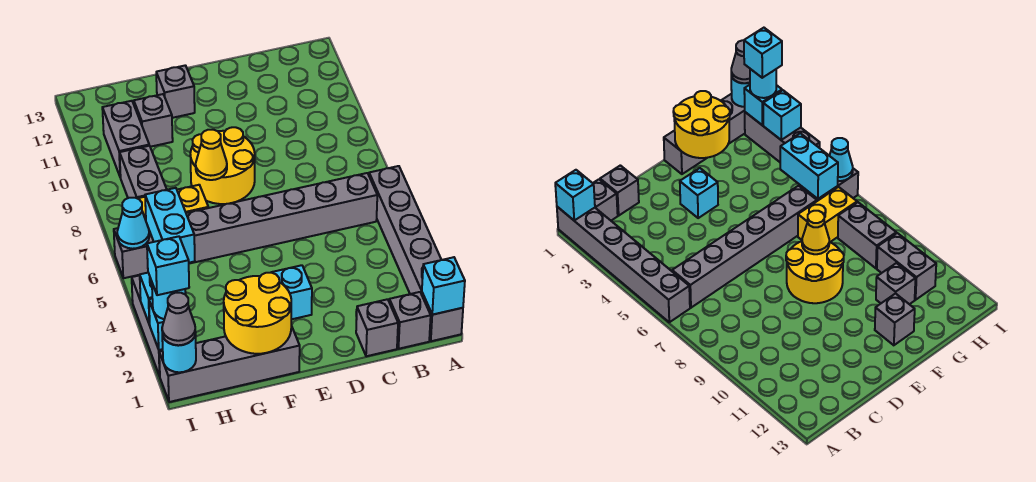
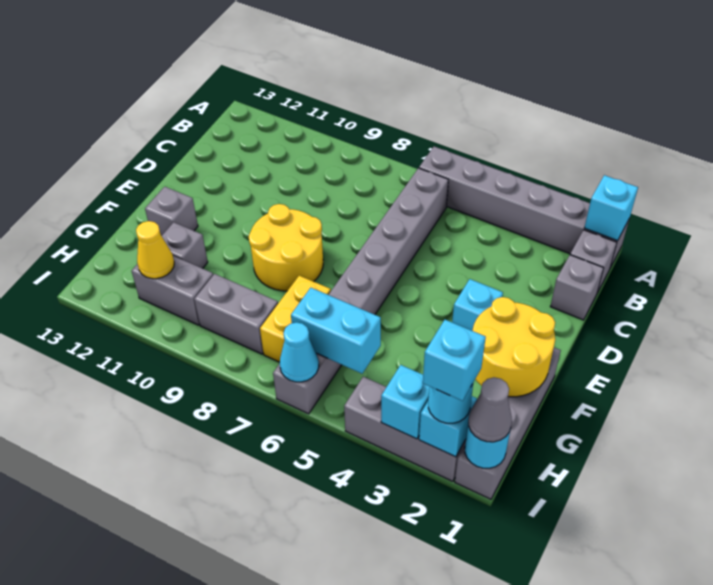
yellow cone F8 level 2 -> yellow cone H11 level 2

